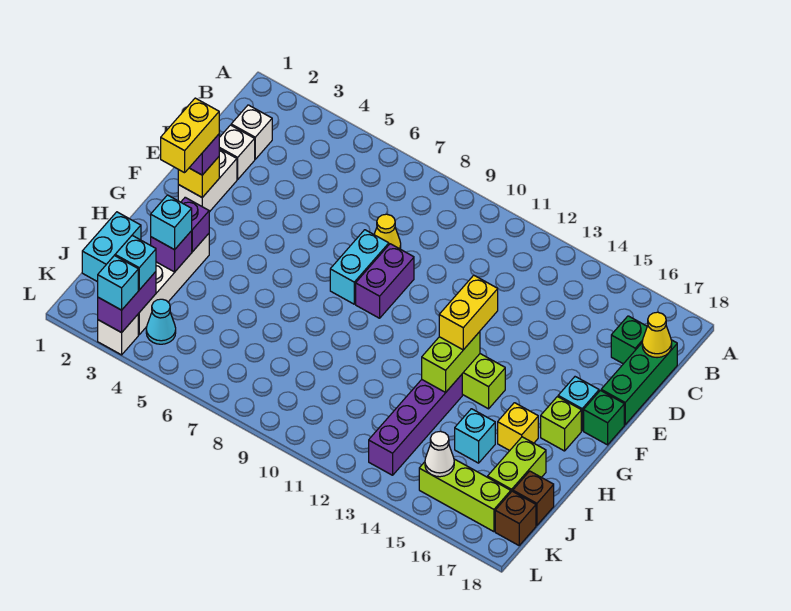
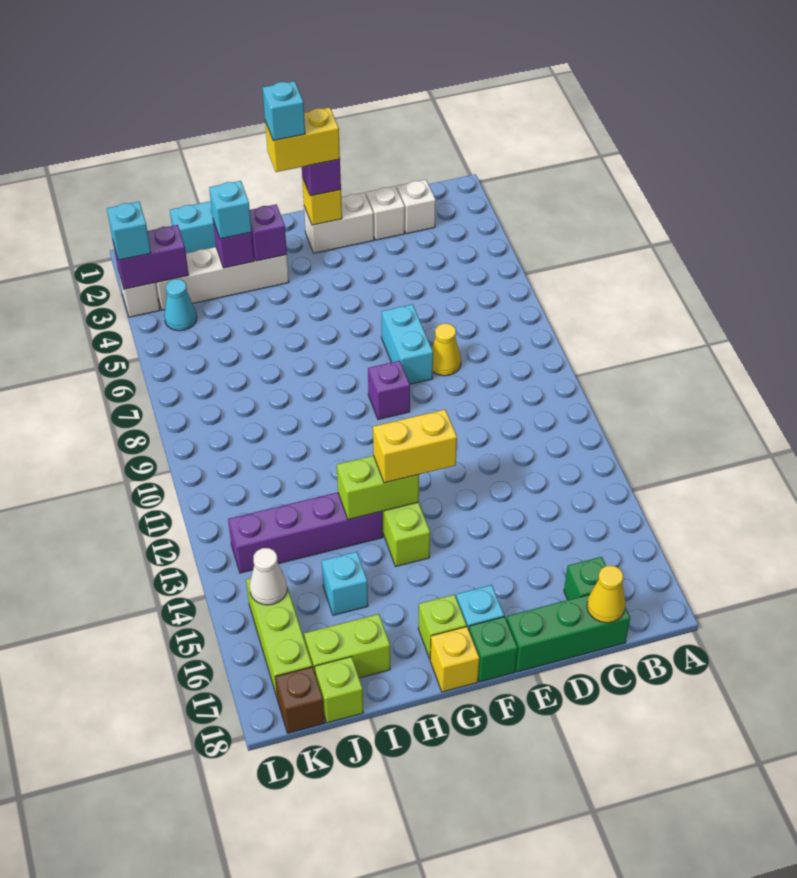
cyan brick E8:F8 level 1 -> cyan brick E7:E8 level 1
purple brick E9:F9 level 1 -> purple brick F9 level 1
yellow brick H16 level 1 -> yellow brick G18 level 1
brown brick J18 level 1 -> lime brick J18 level 1
cyan brick K3 level 3 -> cyan brick G2 level 5

